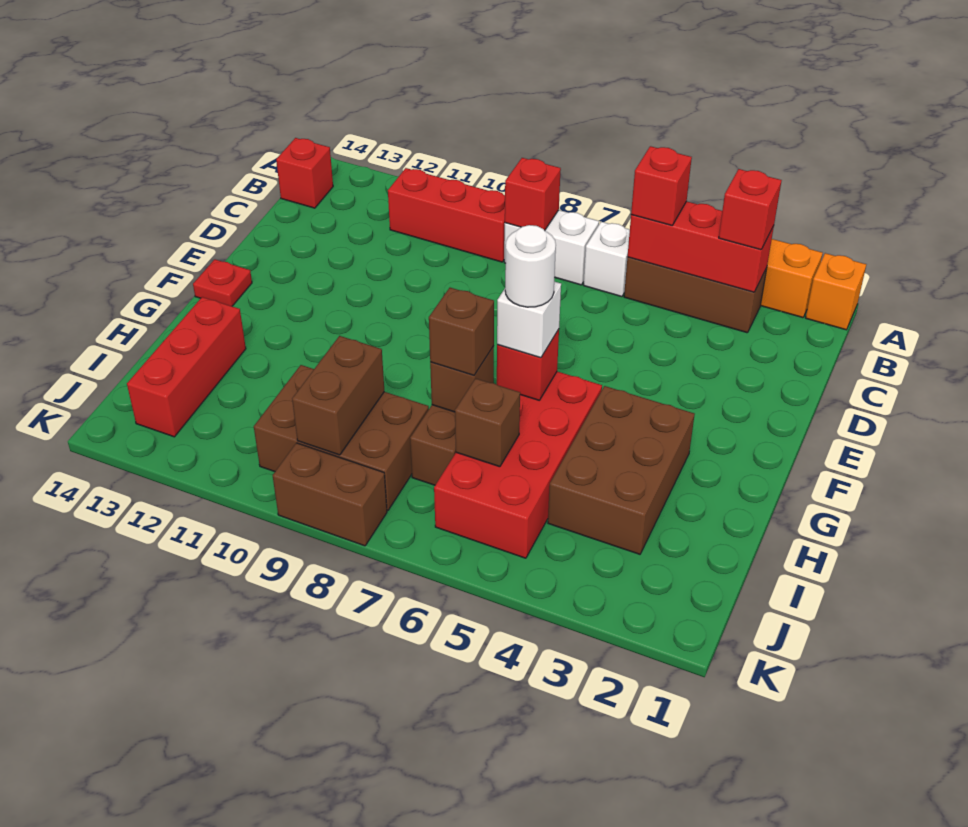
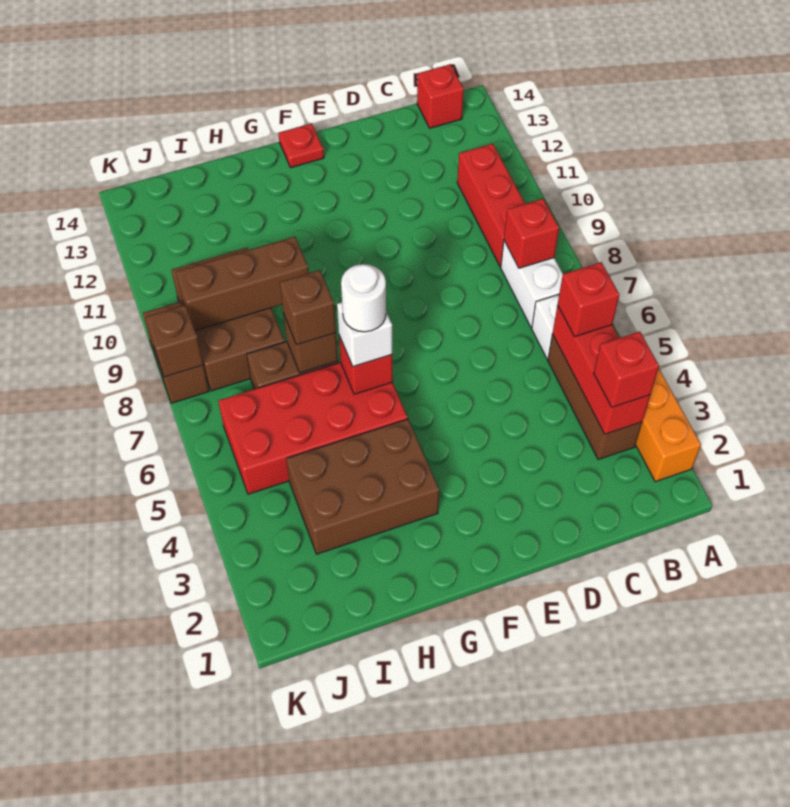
orange brick A1 level 1 -> none
red brick H13:J13 level 1 -> none
brown brick I6 level 2 -> brown brick K8 level 2
brown brick I9:J9 level 2 -> brown brick H9:J9 level 2

